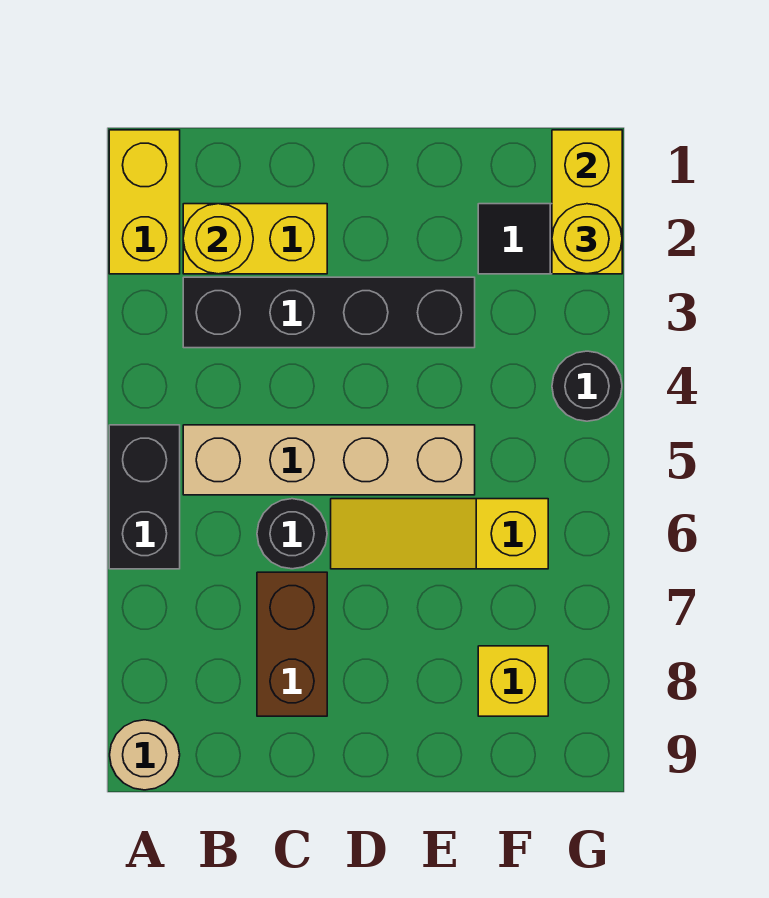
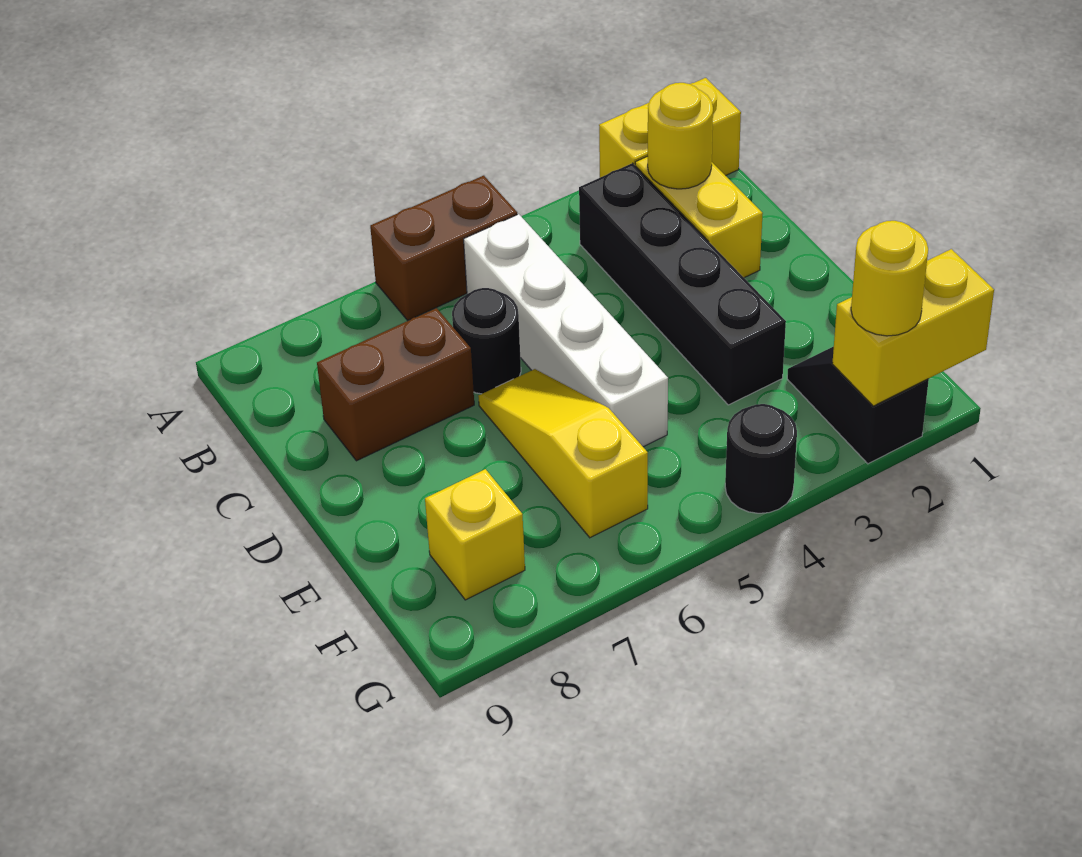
black brick A5:A6 level 1 -> brown brick A5:A6 level 1
tan round brick A9 level 1 -> none
tan brick B5:E5 level 1 -> white brick B5:E5 level 1

